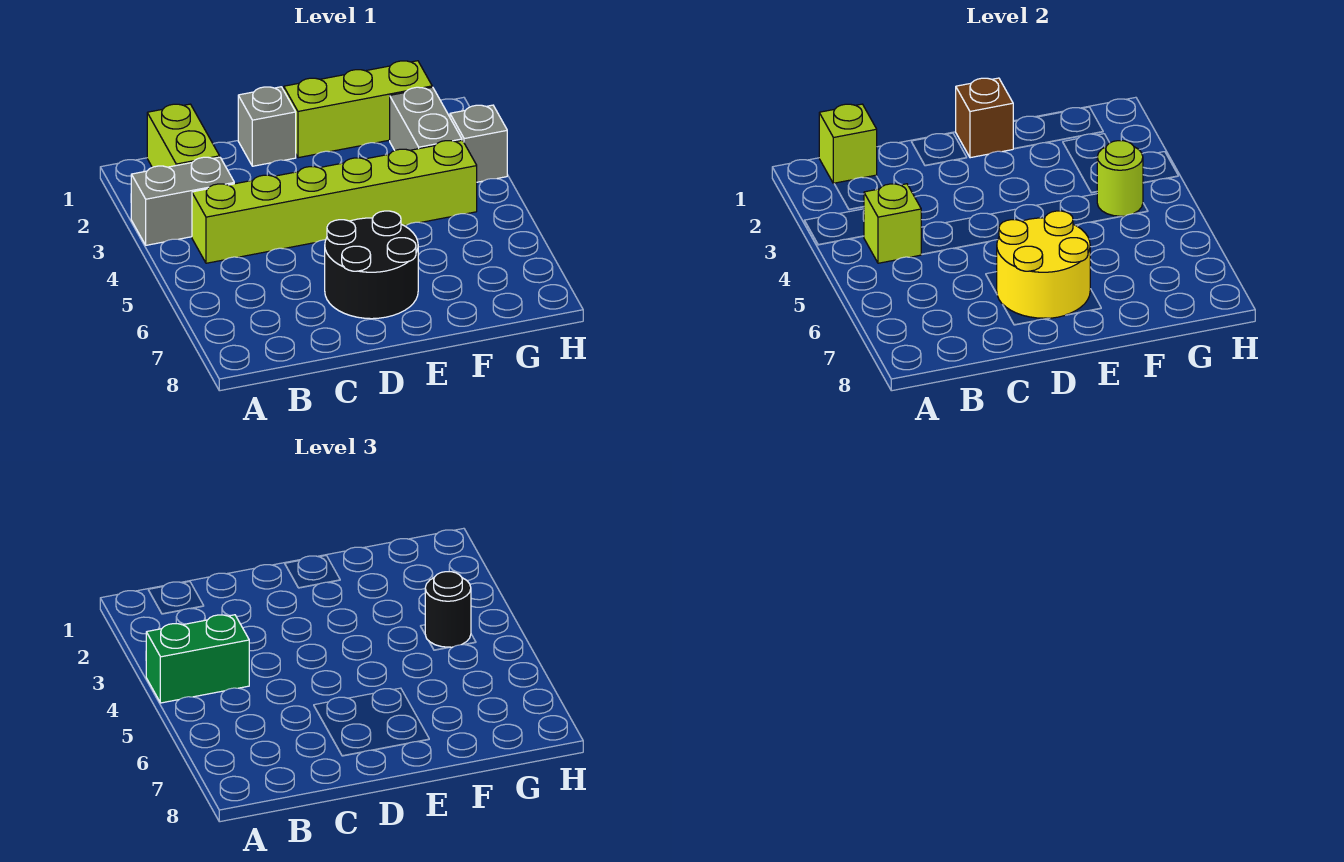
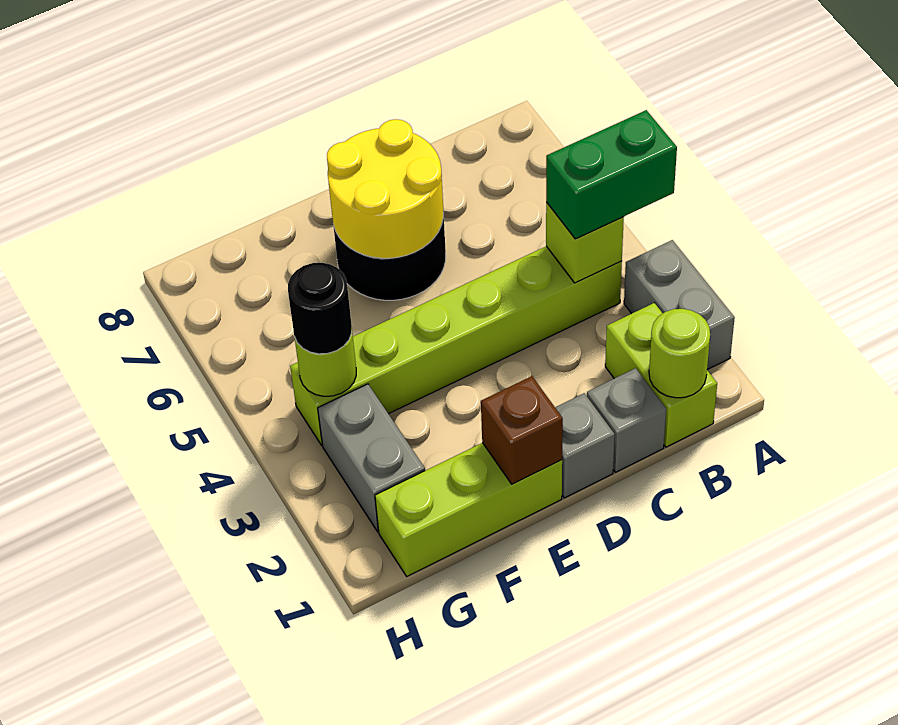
grey brick A3:B3 level 1 -> grey brick A2:A3 level 1
lime brick B1 level 2 -> lime round brick B1 level 2
grey brick H3 level 1 -> grey brick C1 level 1

